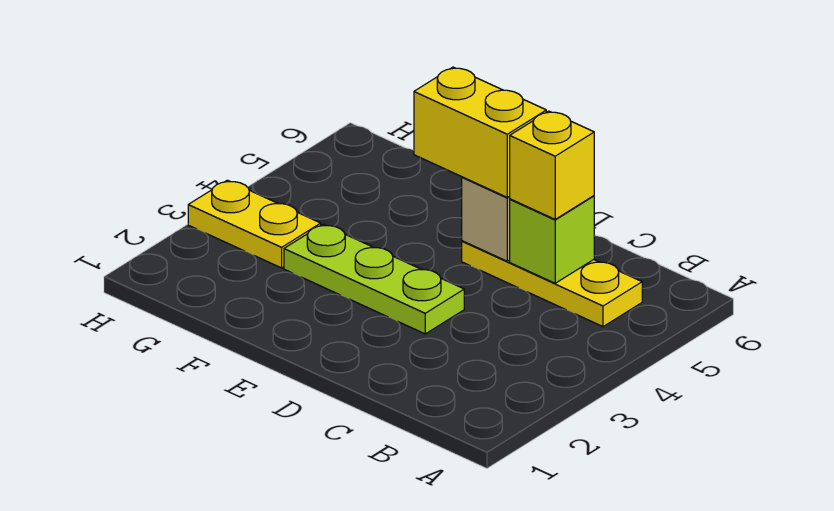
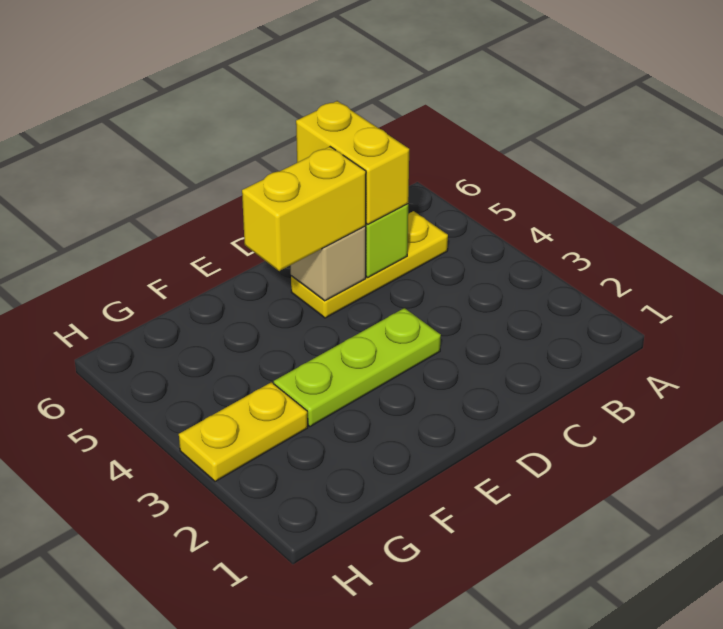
yellow brick C5 level 3 -> yellow brick C5:C6 level 3

